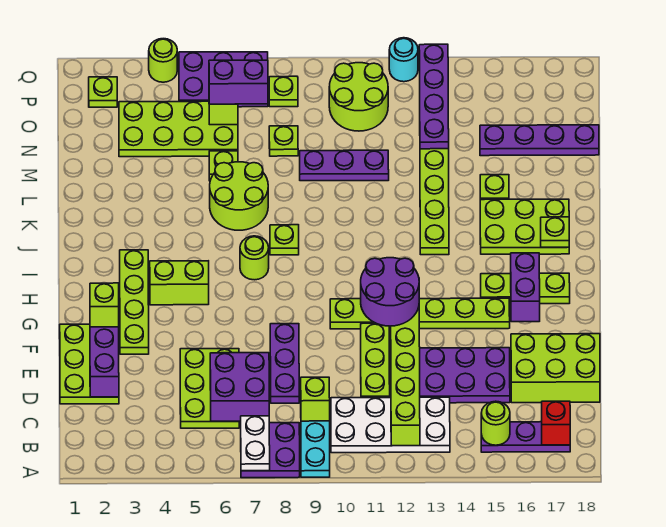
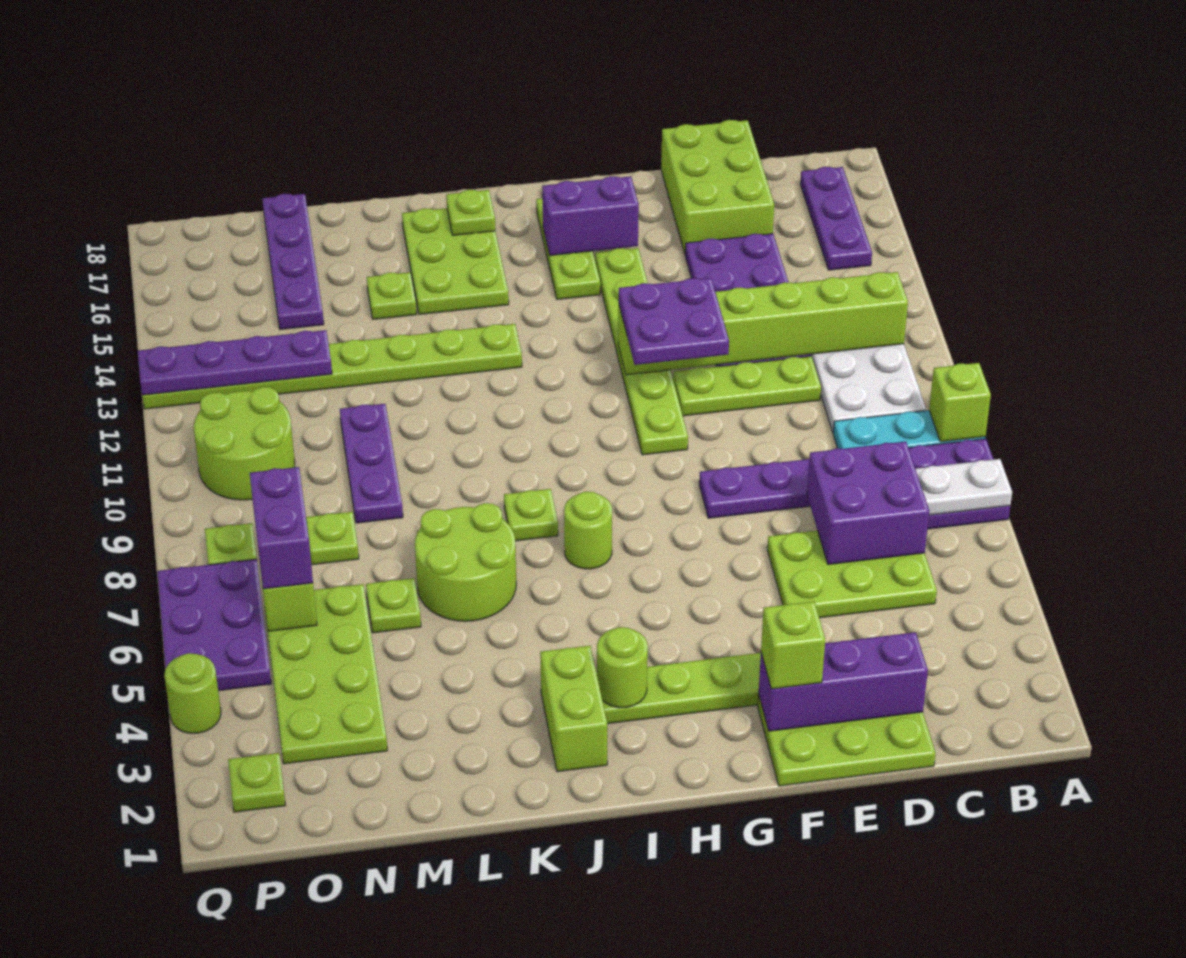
lime round brick B15 level 2 -> lime round brick I3 level 2
red brick B17 level 2 -> none
lime brick C9 level 2 -> lime brick A9 level 2
purple round brick F11:G12 level 3 -> purple plate F11:G12 level 3
lime brick H4:H5 level 1 -> lime brick J2:J3 level 1
cyan round brick Q12 level 1 -> none

